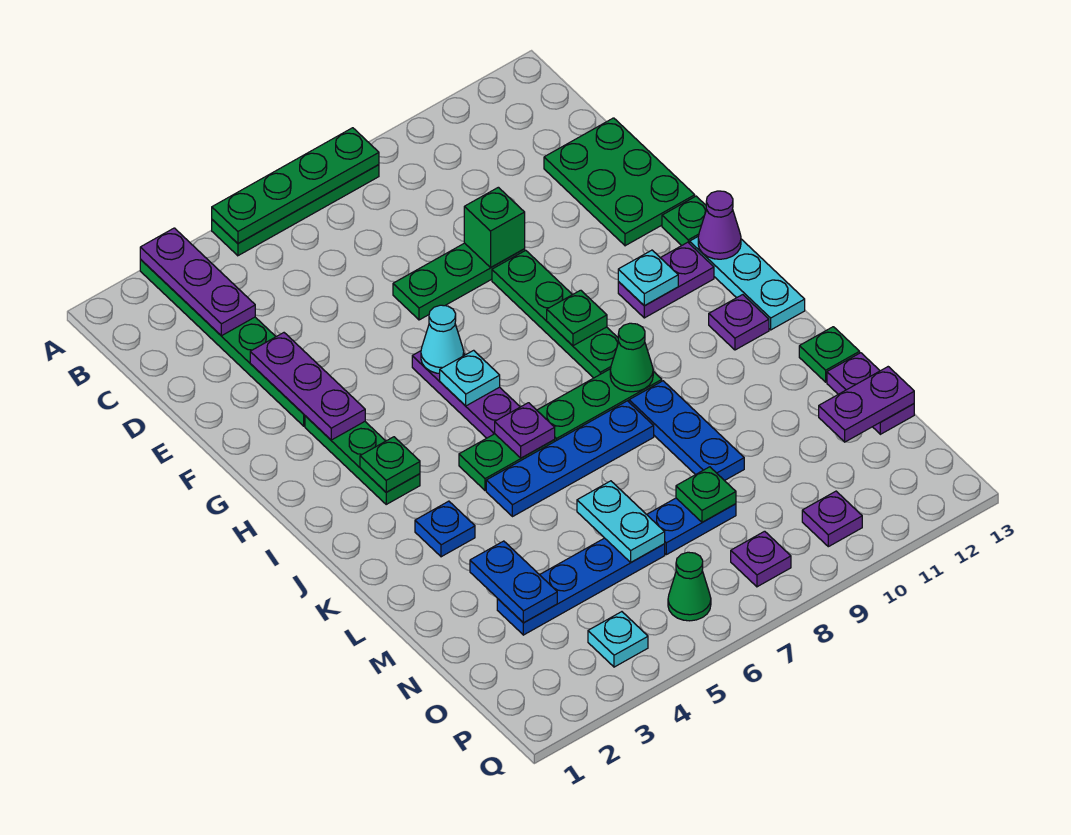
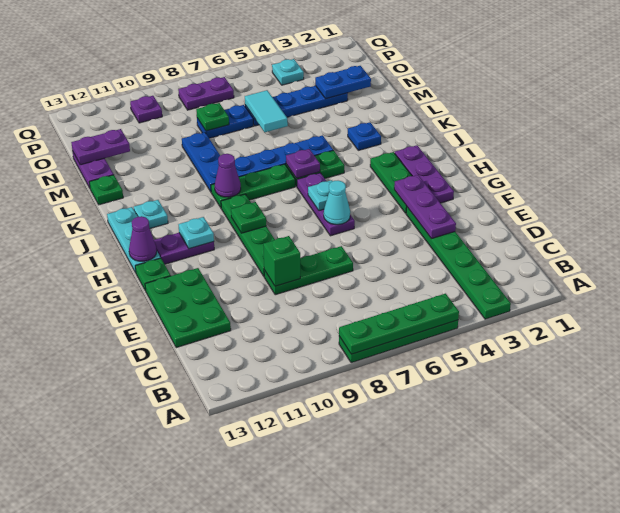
purple plate A3:C3 level 2 -> purple plate G2:I2 level 1
green plate I3 level 2 -> none
green cone J9 level 2 -> purple cone J9 level 2
purple plate J12 level 1 -> cyan plate J12 level 1
blue plate M3:N3 level 2 -> blue plate N2:N3 level 2
cyan plate M6:N6 level 2 -> cyan tile M6:N6 level 2
green cone P6 level 1 -> none
purple plate P8 level 1 -> purple plate P7:P8 level 1

